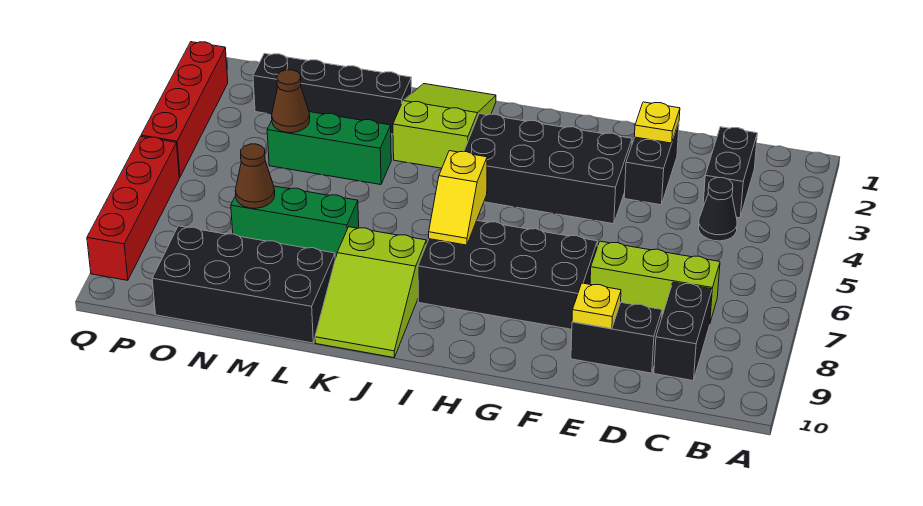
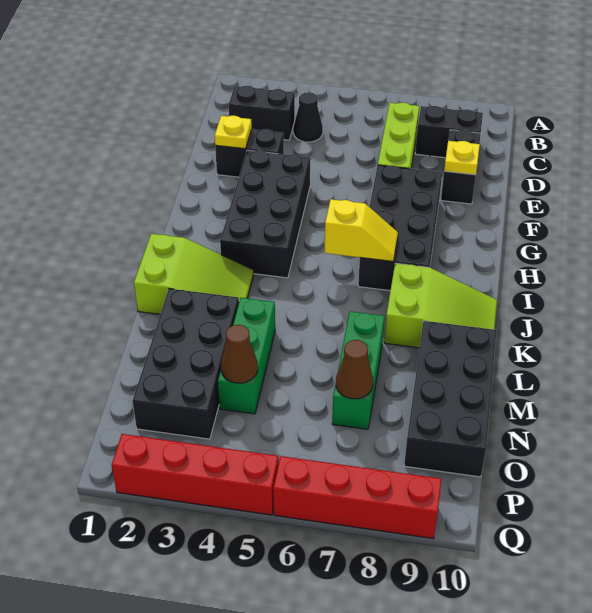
lime slope J1:K3 level 1 top 3 -> lime slope J1:K3 level 1 top 1
black brick L2:O2 level 1 -> black brick L2:O3 level 1

